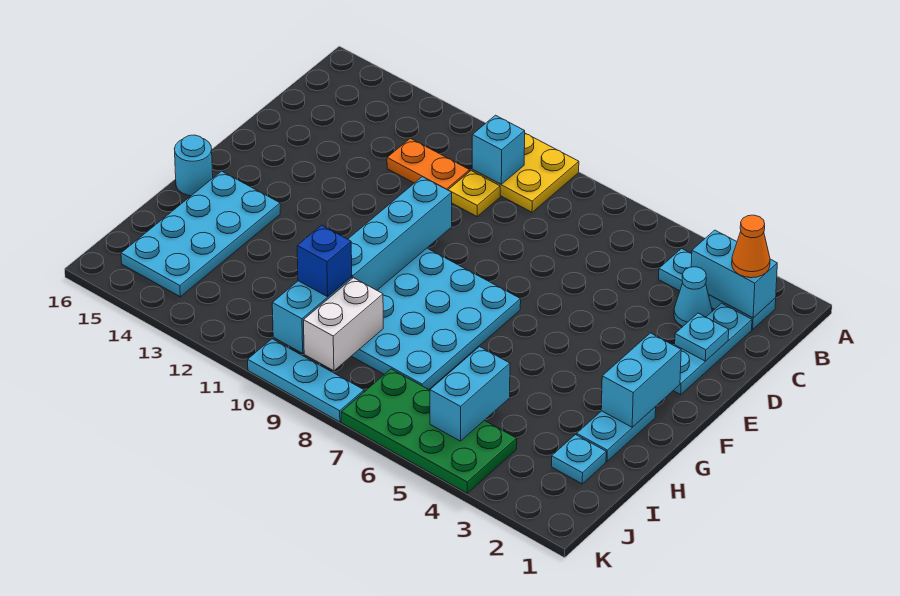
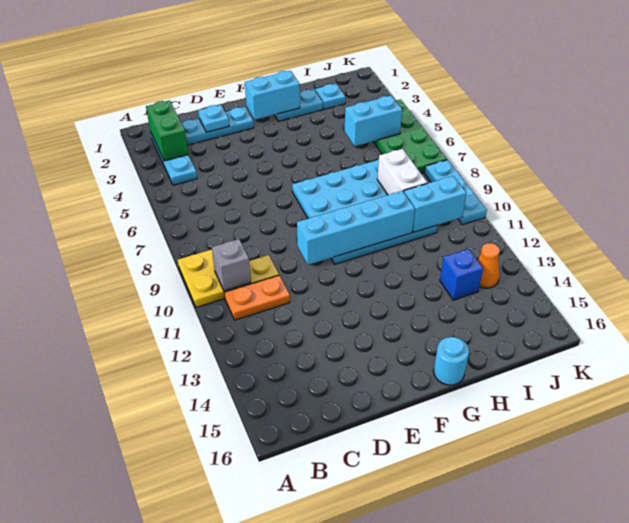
cyan brick B2:B3 level 2 -> green brick B2:B3 level 2
orange cone B2 level 3 -> orange cone J13 level 1
cyan brick B10 level 2 -> grey brick B10 level 2
cyan cone C3 level 1 -> none
orange plate C11:C12 level 1 -> orange plate B11:C11 level 1
cyan plate G14:J15 level 1 -> none
white brick I9:J9 level 2 -> white brick I8:I9 level 2
blue brick I10 level 3 -> blue brick I13 level 1

